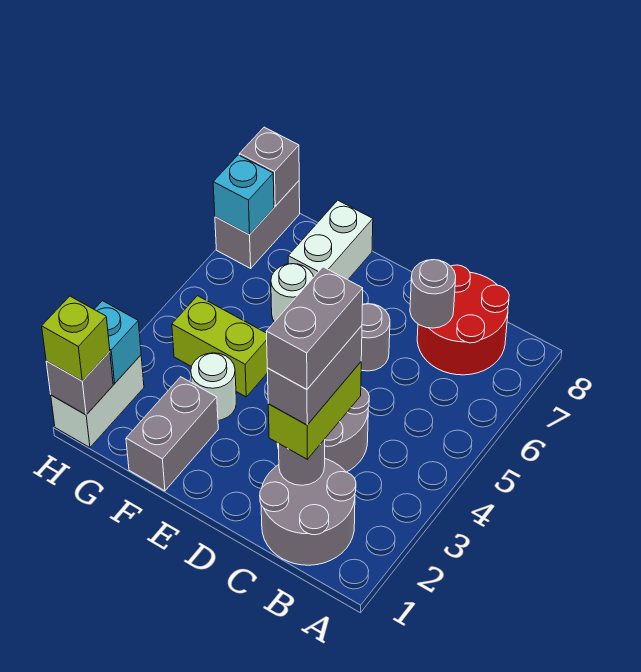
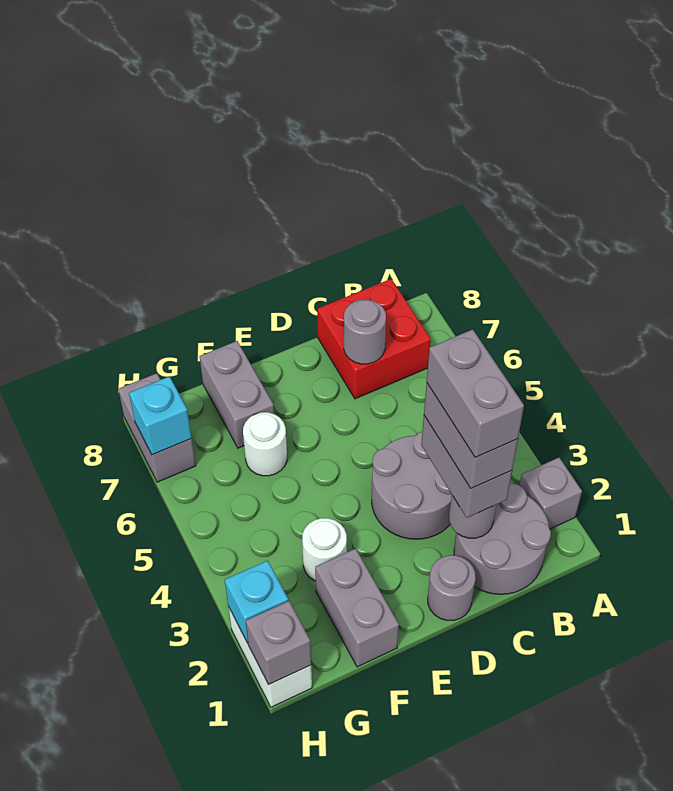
red round brick B7:C8 level 1 -> red brick B7:C8 level 1
lime brick C2:C3 level 3 -> grey brick C2:C3 level 3
grey round brick D6 level 1 -> grey round brick D1 level 1
lime brick F4:G4 level 1 -> none
white brick F7:F8 level 1 -> grey brick F7:F8 level 1
lime brick H1 level 3 -> none
grey brick H8 level 2 -> grey brick A2 level 1

